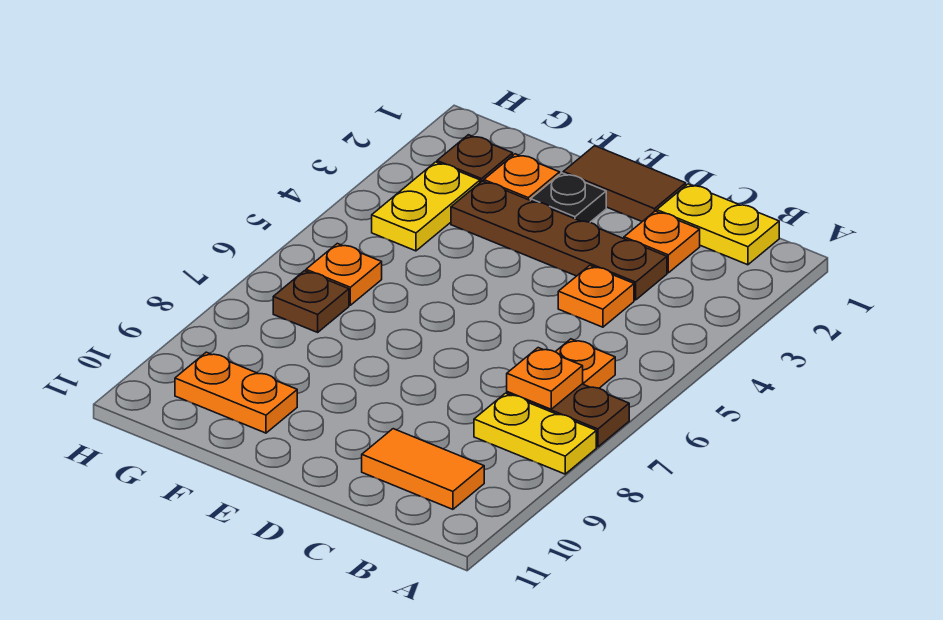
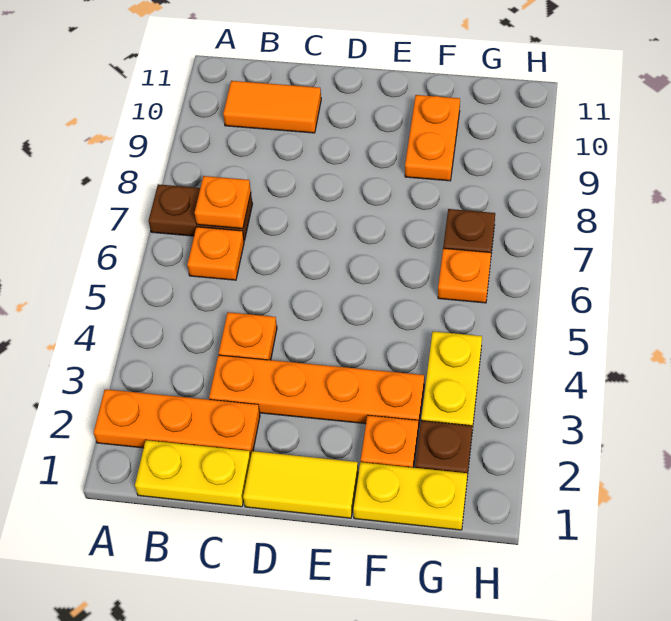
yellow plate A8:B8 level 1 -> yellow plate F1:G1 level 1
orange plate C2 level 1 -> orange plate A2:C2 level 1
brown plate C3:F3 level 1 -> orange plate C3:F3 level 1
brown tile D1:E1 level 1 -> yellow tile D1:E1 level 1
black plate E2 level 1 -> none
orange plate F10:G10 level 1 -> orange plate F9:F10 level 1

